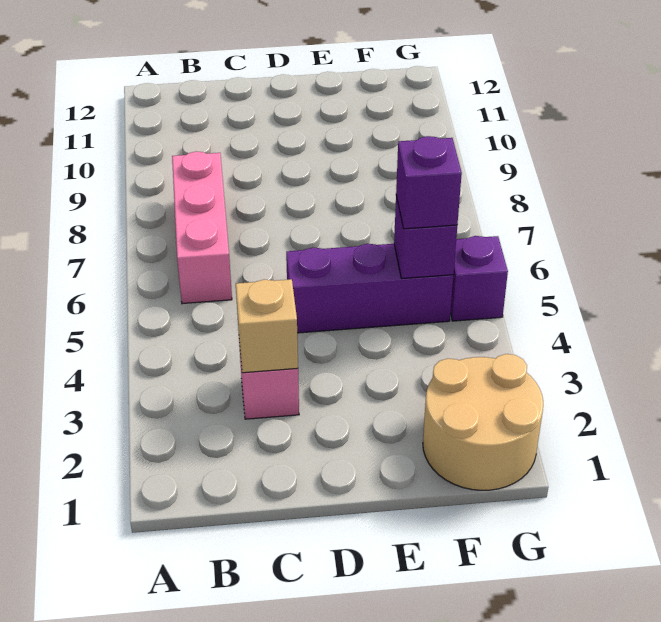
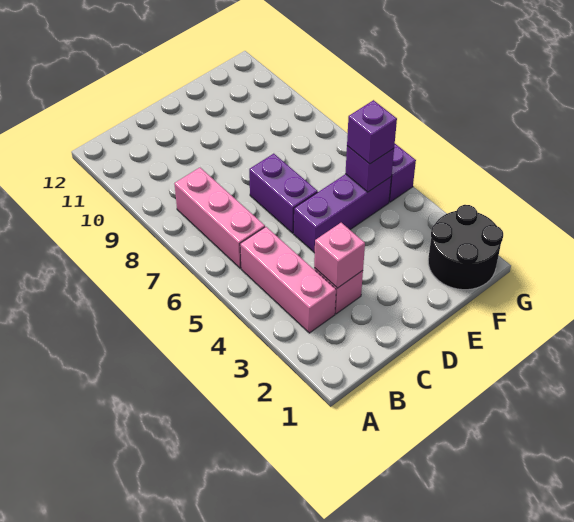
none -> pink brick B3:B5 level 1
tan brick C3 level 2 -> pink brick C3 level 2
none -> purple brick D6:D7 level 1
tan round brick F1:G2 level 1 -> black round brick F1:G2 level 1

